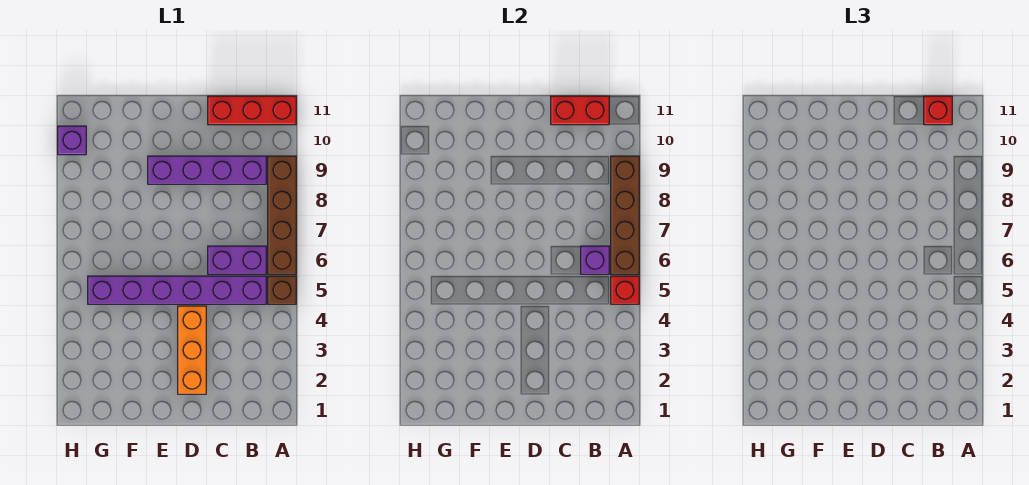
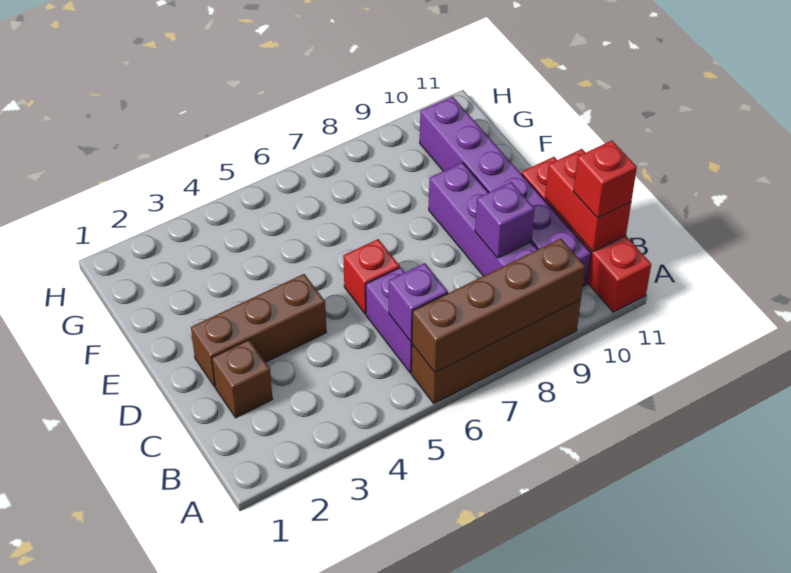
brown brick A5 level 1 -> brown brick C2 level 1
red brick A5 level 2 -> red brick D6 level 1
red brick A11:C11 level 1 -> red brick A11:D11 level 1
purple brick B5:G5 level 1 -> purple brick B10:G10 level 1
orange brick D2:D4 level 1 -> brown brick D2:D4 level 1
purple brick H10 level 1 -> purple brick C9 level 2

